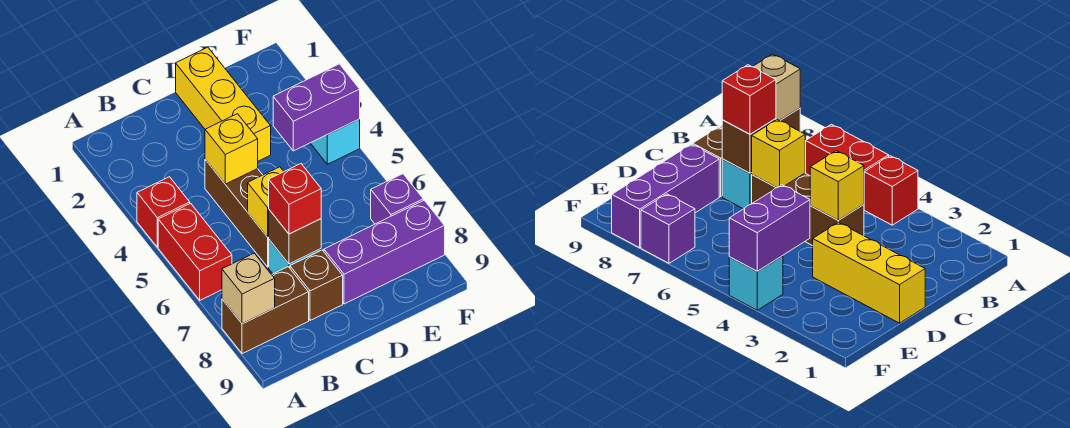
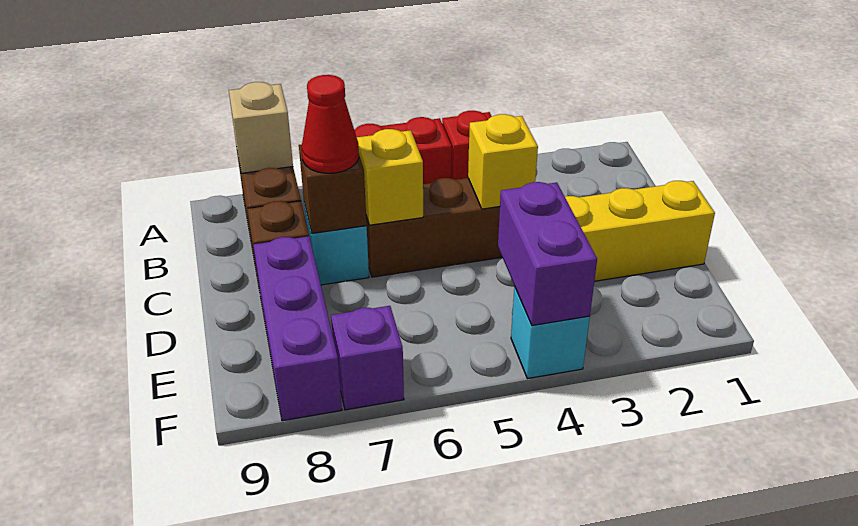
red brick C7 level 3 -> red cone C7 level 3

